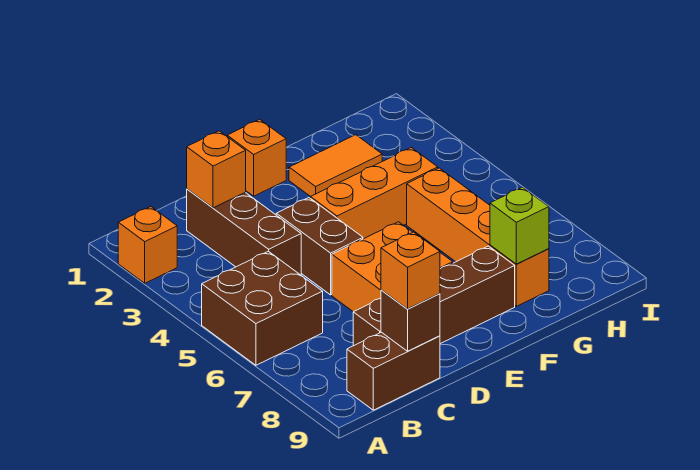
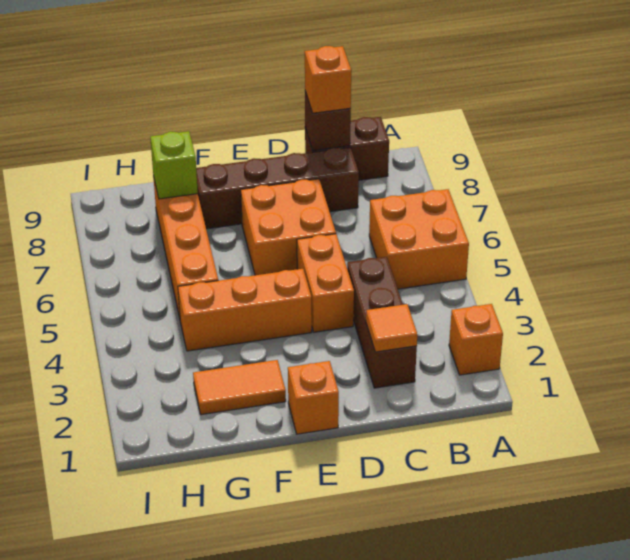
brown brick A5:B6 level 1 -> orange brick A5:B6 level 1
orange brick C2 level 2 -> orange tile C2 level 2
brown brick D4:D5 level 1 -> orange brick D4:D5 level 1

